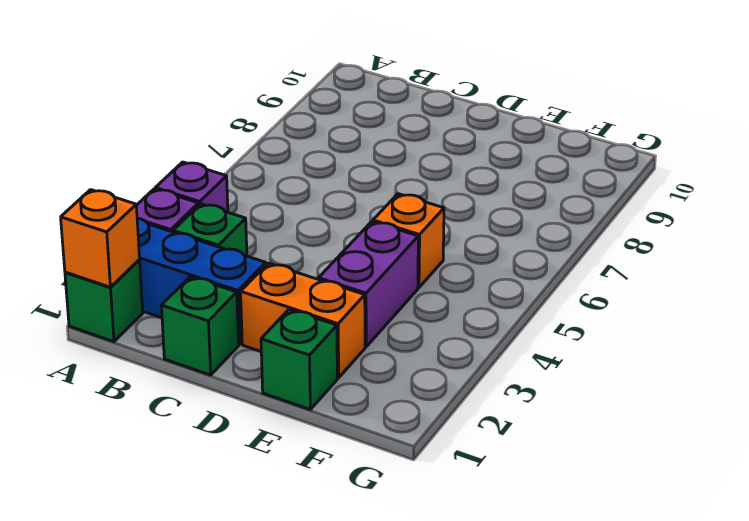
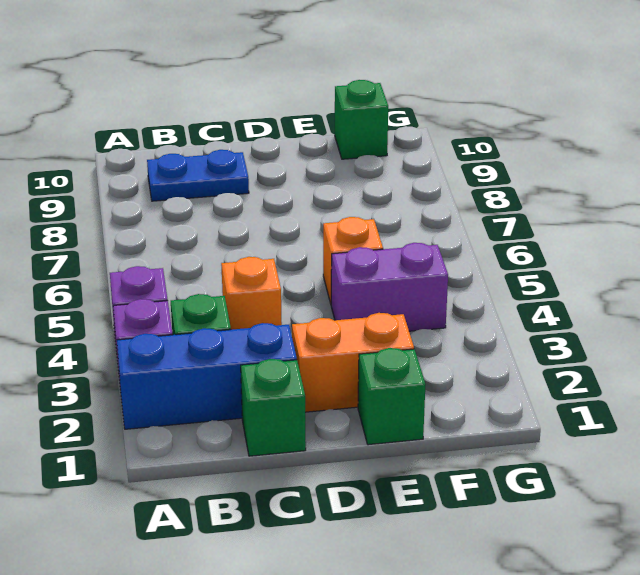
green brick A1 level 1 -> green brick F10 level 1
orange brick A1 level 2 -> orange brick C4 level 1
none -> blue plate B9:C9 level 1
purple brick E3:E4 level 1 -> purple brick E4:F4 level 1

